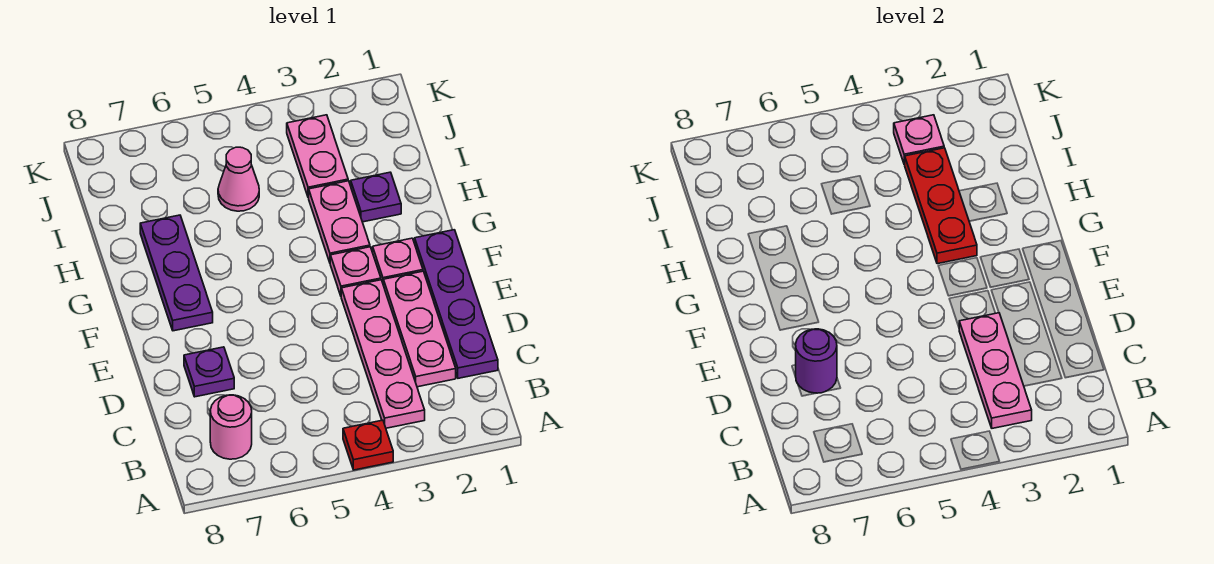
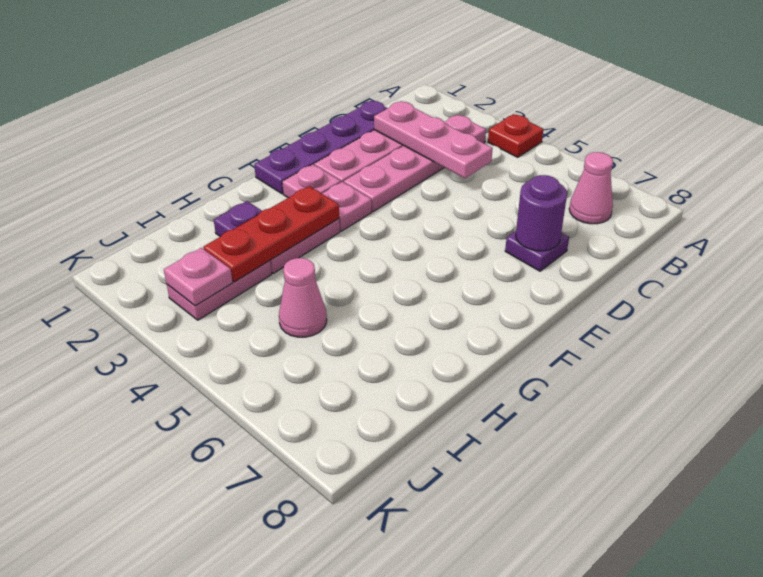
pink plate B3:D3 level 2 -> pink plate C2:C4 level 2
pink round brick B7 level 1 -> pink cone B7 level 1
purple plate F7:H7 level 1 -> none

